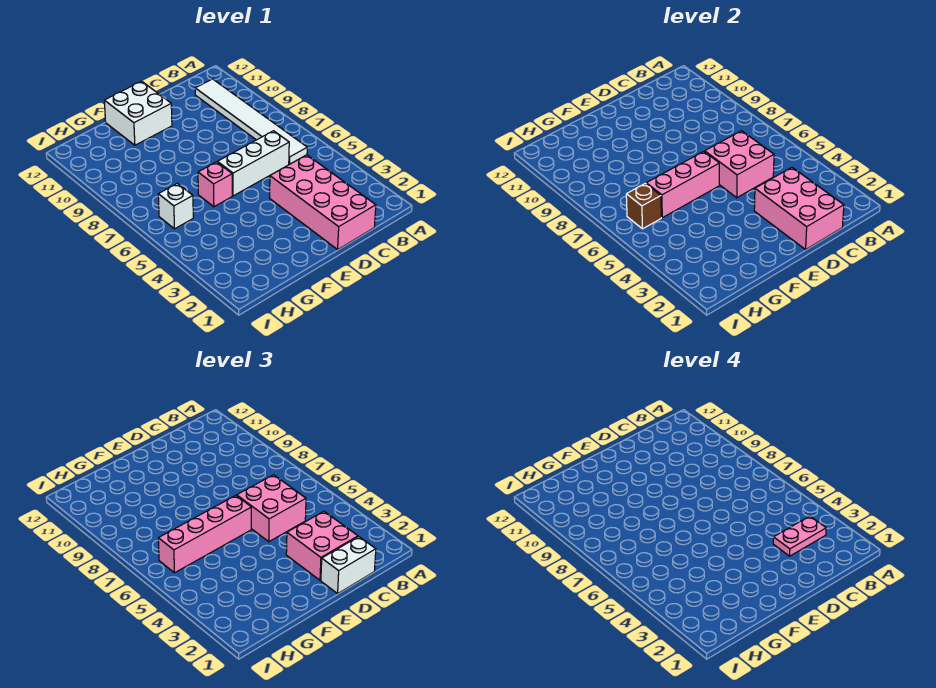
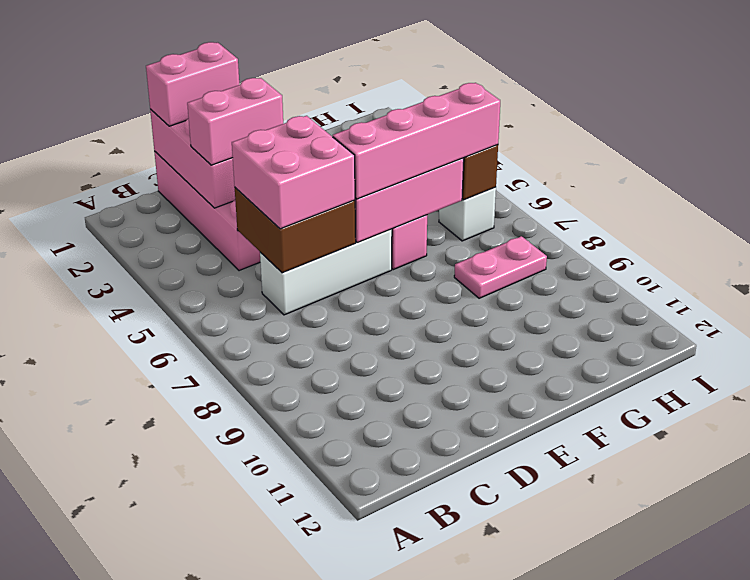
pink plate B3:C3 level 4 -> pink plate G8:H8 level 1
white tile B6:B11 level 1 -> none
white brick C1:D1 level 3 -> pink brick C1:D1 level 3
pink brick C2:D3 level 3 -> pink brick C3:D3 level 3
pink brick C5:D6 level 2 -> brown brick C5:D6 level 2
white brick E11:F12 level 1 -> none

